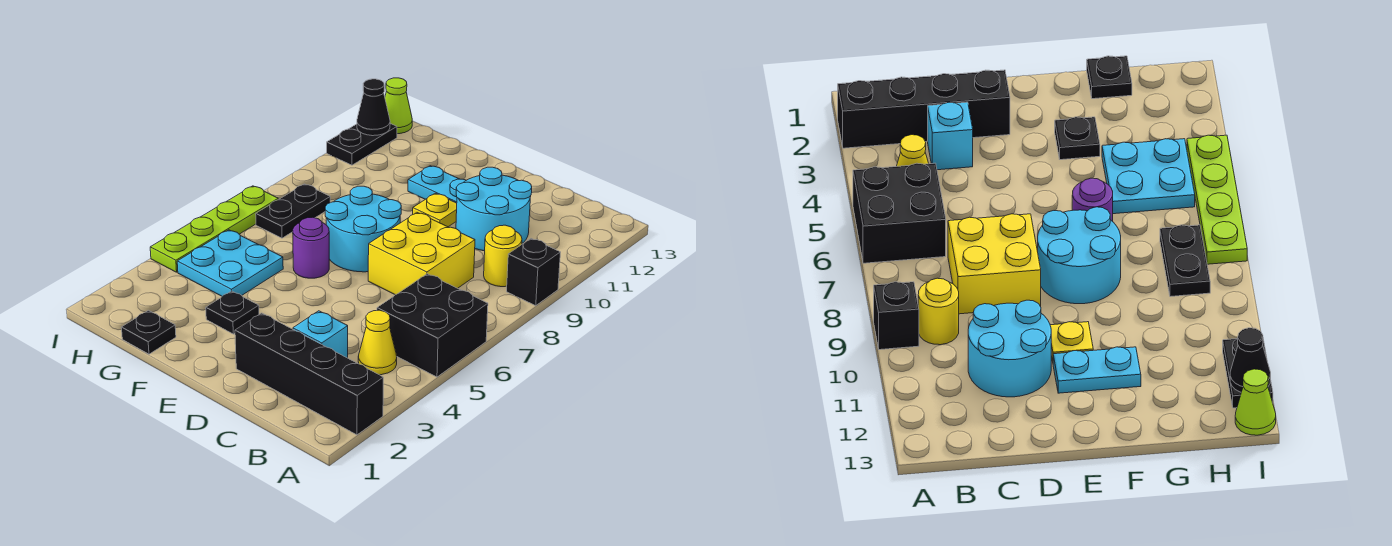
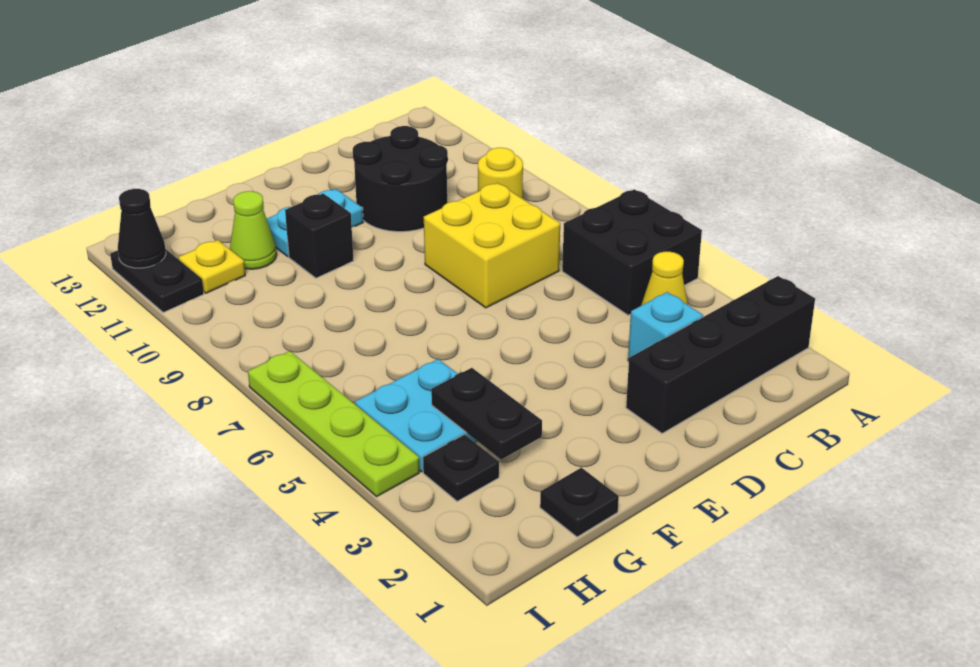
black brick A9 level 1 -> black brick F10 level 1
cyan round brick C10:D11 level 1 -> black round brick C10:D11 level 1
cyan round brick E7:F8 level 1 -> none
yellow plate E10 level 1 -> yellow plate H11 level 1
black plate F3 level 1 -> black plate H3 level 1
purple round brick F6 level 1 -> none
black plate H7:H8 level 1 -> black plate G3:G4 level 2
lime cone I13 level 1 -> lime cone G11 level 1

